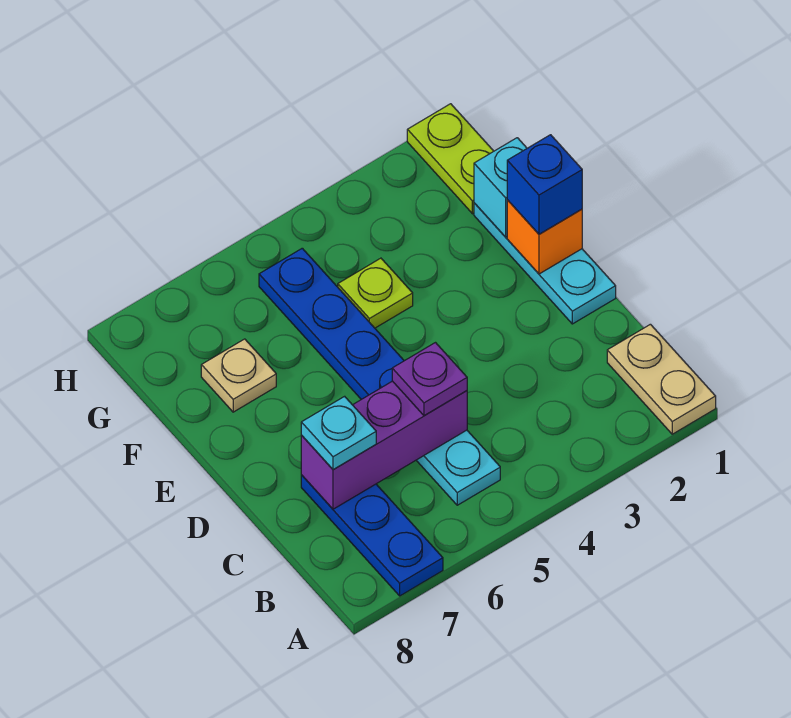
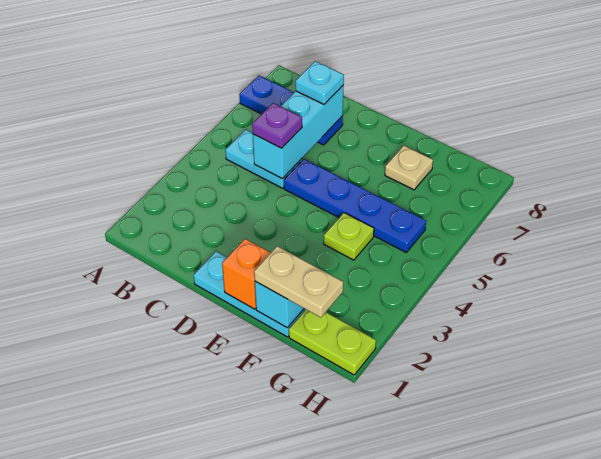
tan plate A1:B1 level 1 -> tan plate F1:G1 level 3
purple brick C5:C7 level 2 -> cyan brick C5:C7 level 2
blue brick E1 level 3 -> none

